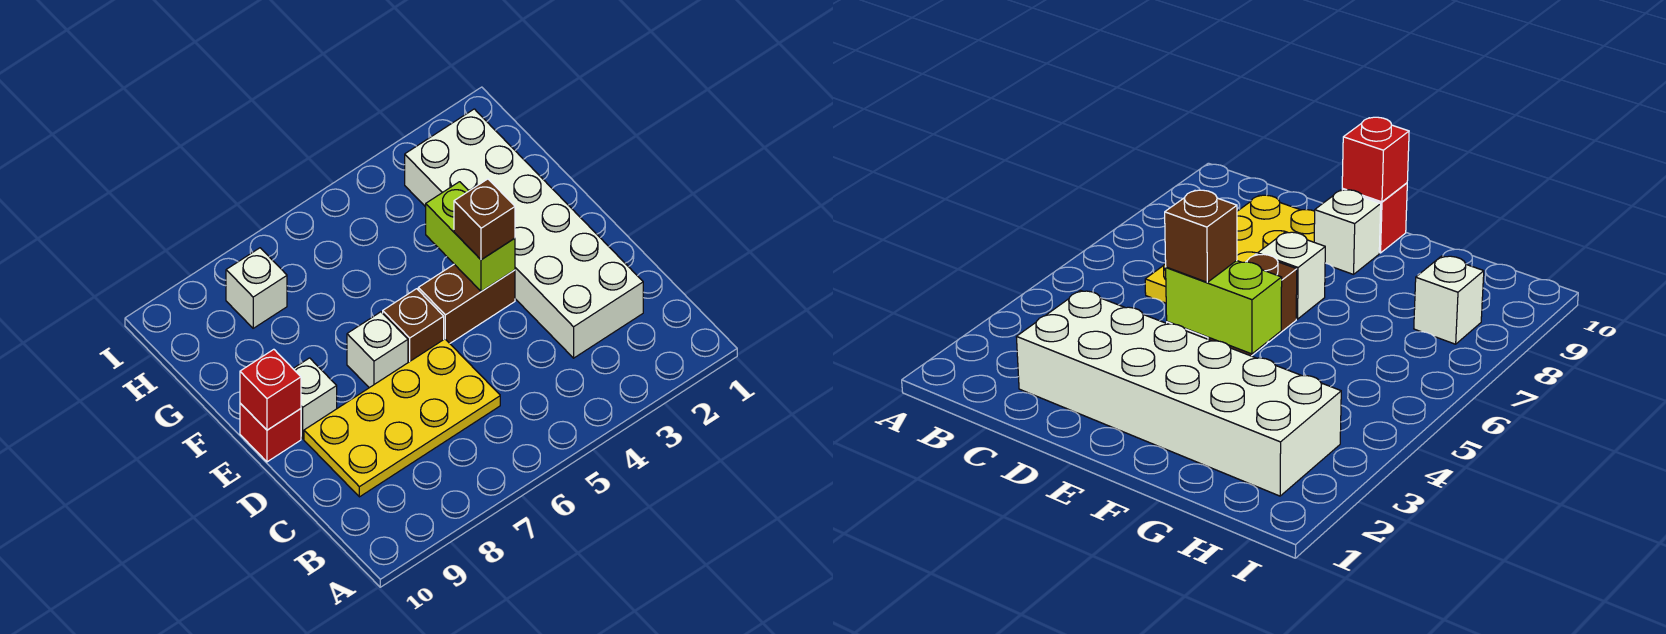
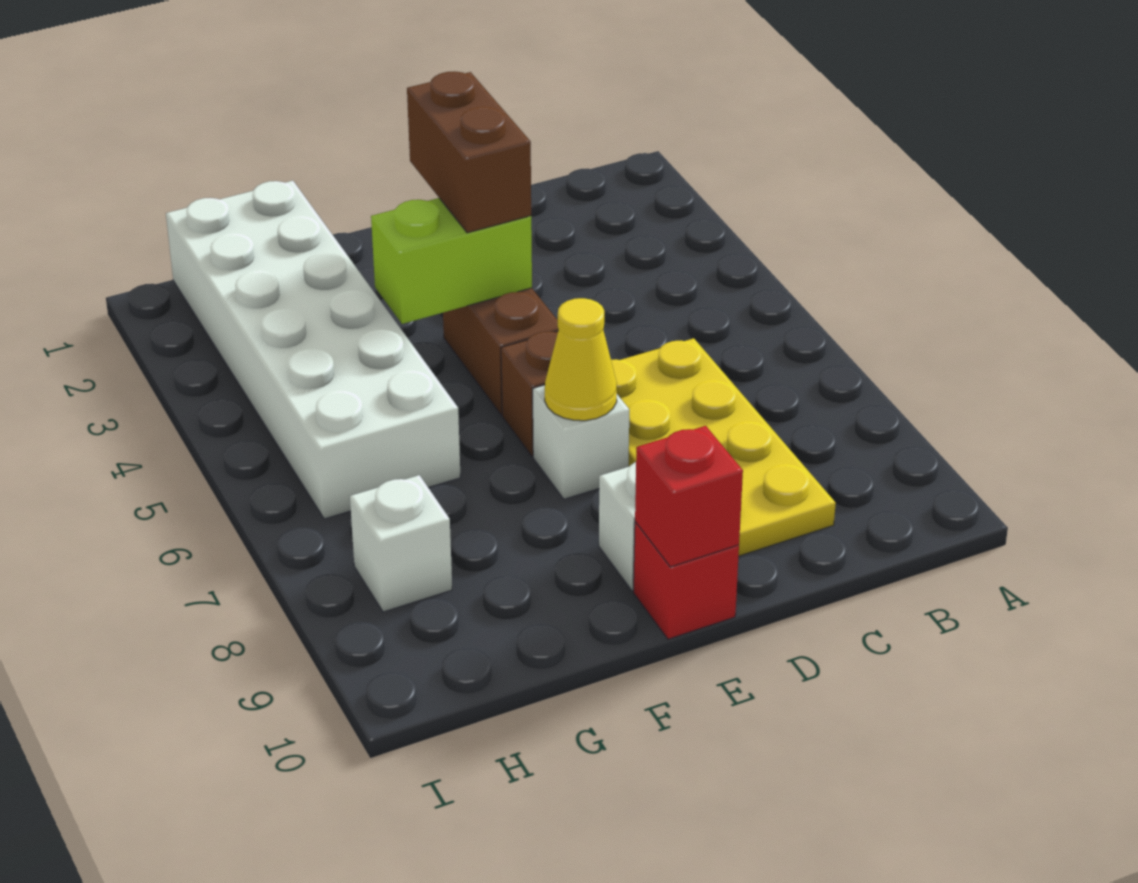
white brick C2:H3 level 1 -> white brick G1:H6 level 1
brown brick E4 level 3 -> brown brick E3:E4 level 3
none -> yellow cone E7 level 2

